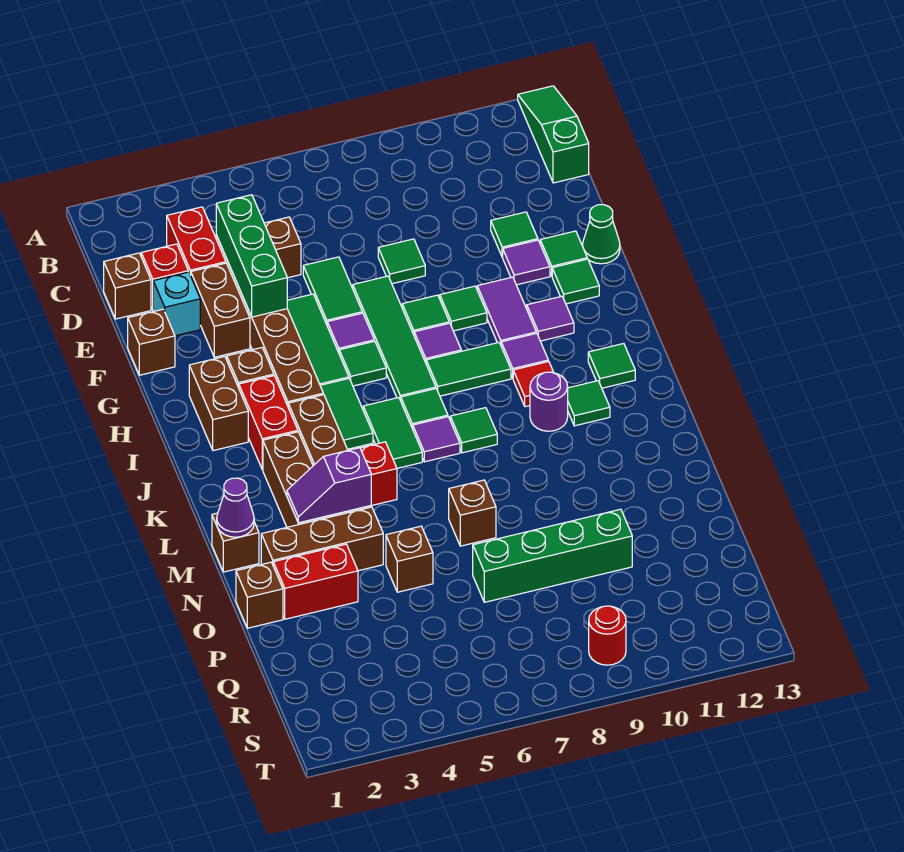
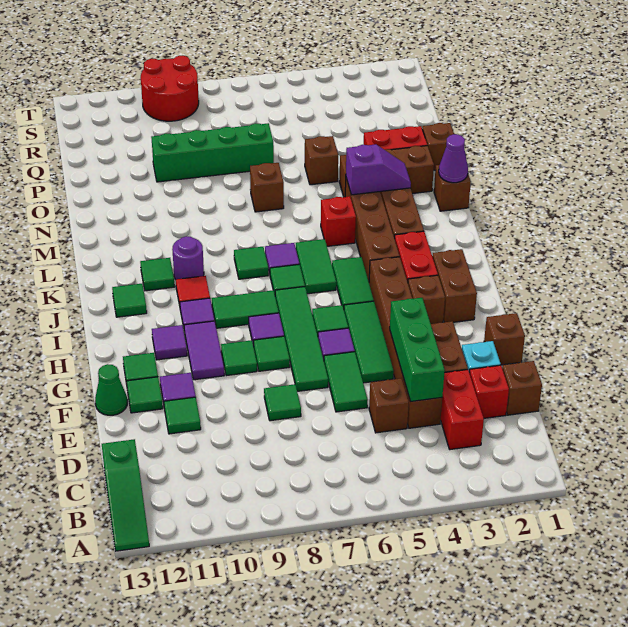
red round brick S9 level 1 -> red round brick S9:T10 level 1

